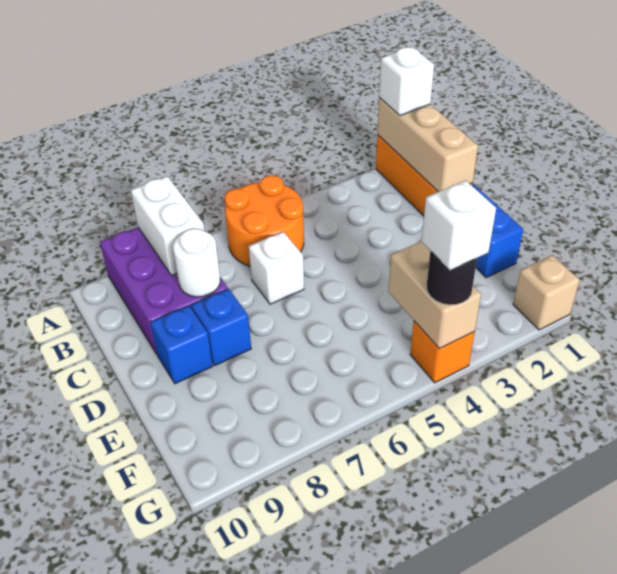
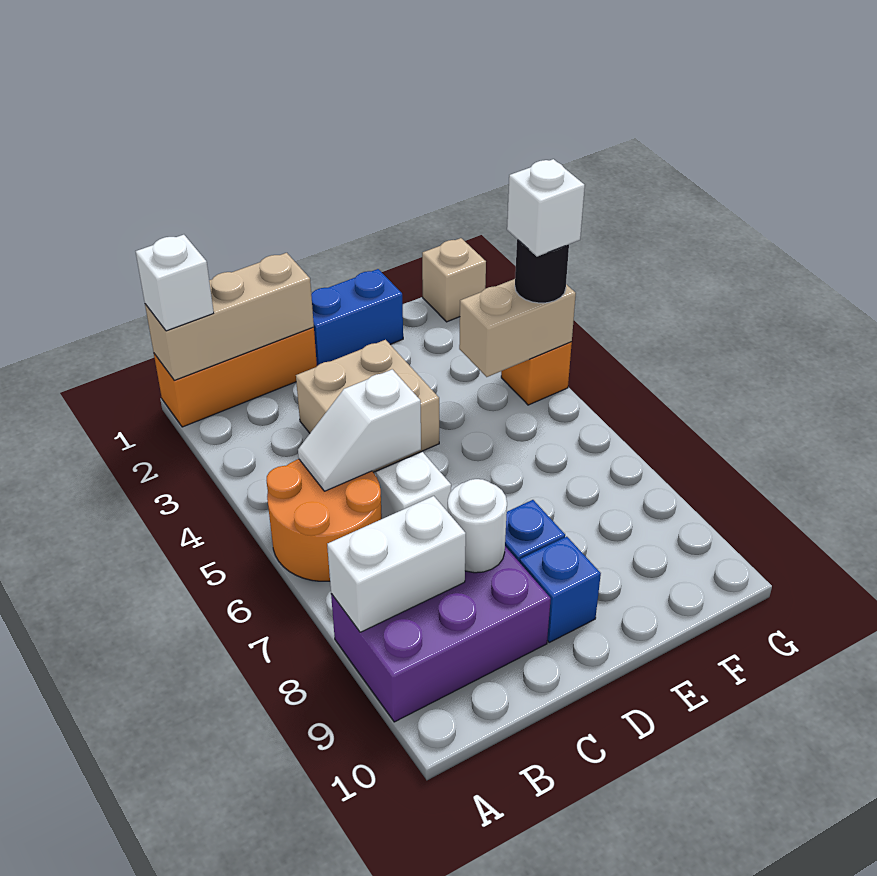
none -> white slope B5:C5 level 2 top C
none -> tan brick C3:D4 level 1

